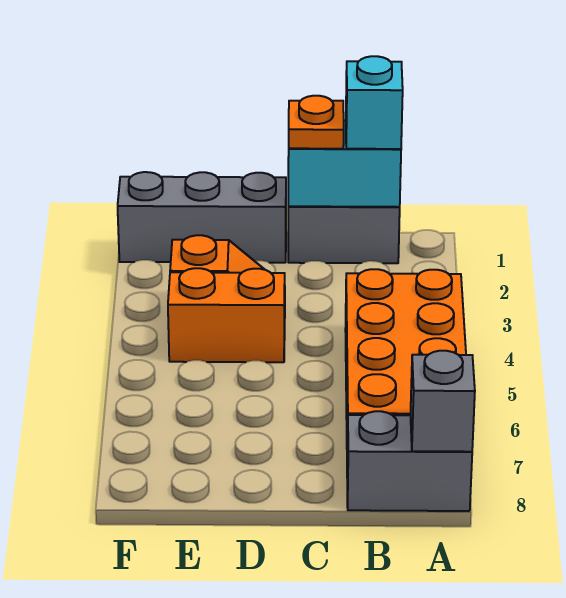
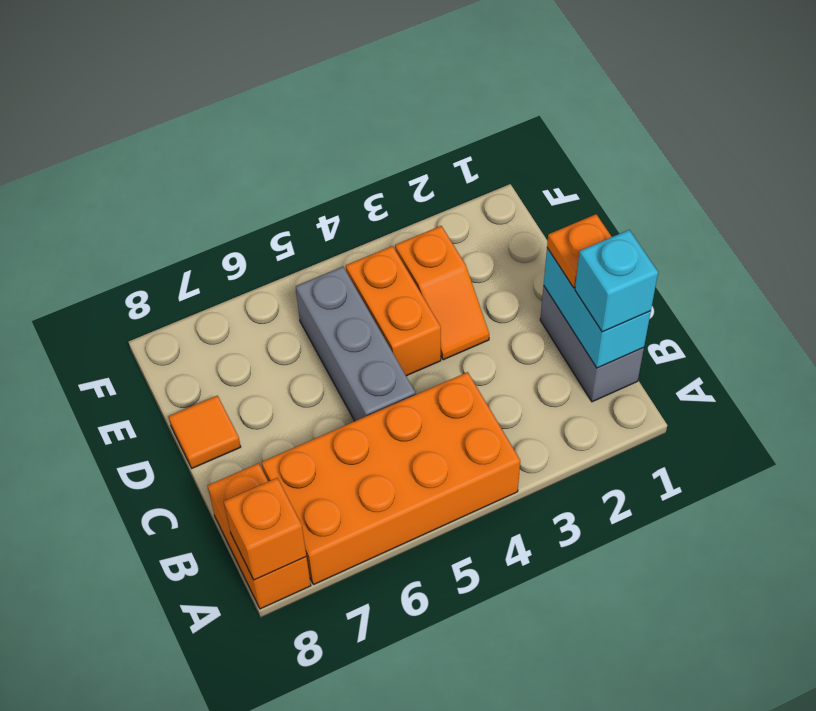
grey brick A8:B8 level 1 -> orange brick A8:B8 level 1
grey brick A8 level 2 -> orange brick A8 level 2
grey brick D1:F1 level 1 -> grey brick C5:E5 level 1
none -> orange tile D8 level 1

